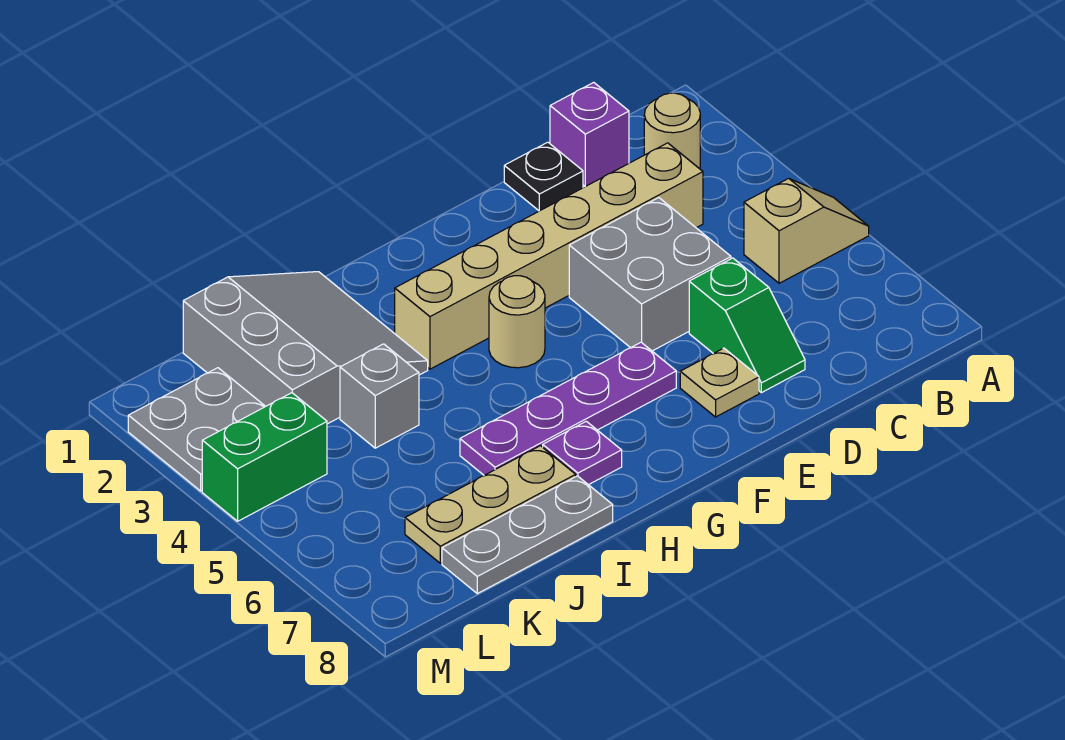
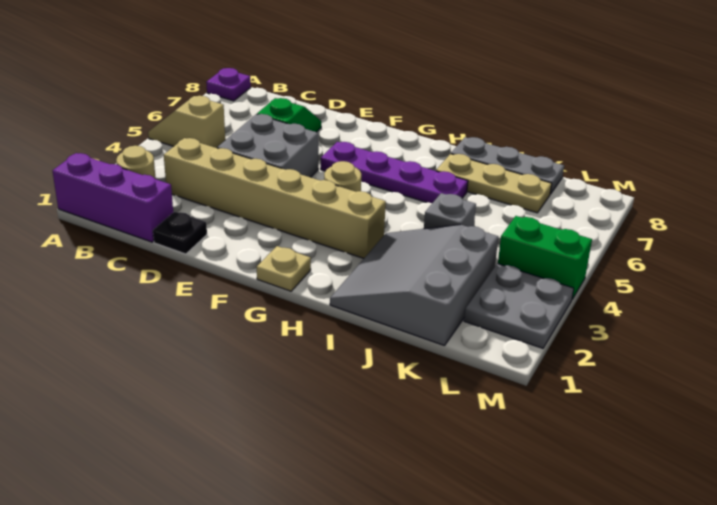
purple brick C1 level 1 -> purple brick A1:C1 level 1
tan plate E7 level 1 -> tan plate G1 level 1
purple plate H7 level 1 -> purple plate A8 level 1

